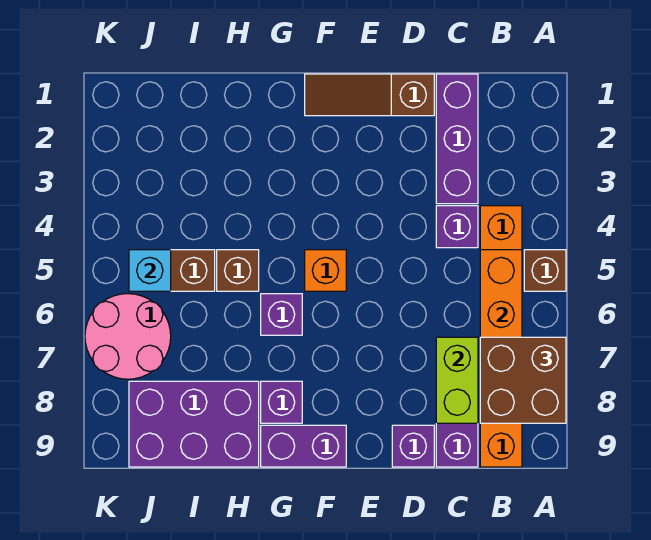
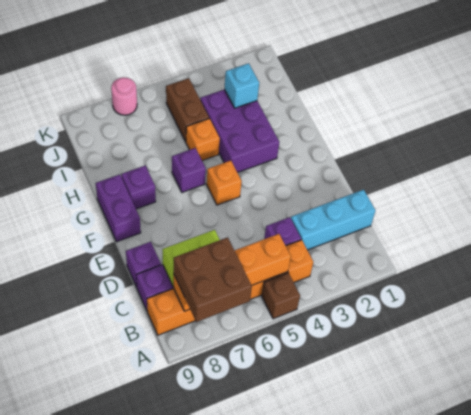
purple brick C1:C3 level 1 -> cyan brick C1:C3 level 1
brown slope D1:F1 level 1 top D -> none
brown brick H5 level 1 -> orange brick H5 level 1
purple brick H8:J9 level 1 -> purple brick G3:I4 level 1
cyan brick J5 level 2 -> cyan brick I3 level 2
pink round brick J6:K7 level 1 -> pink round brick K7 level 1

